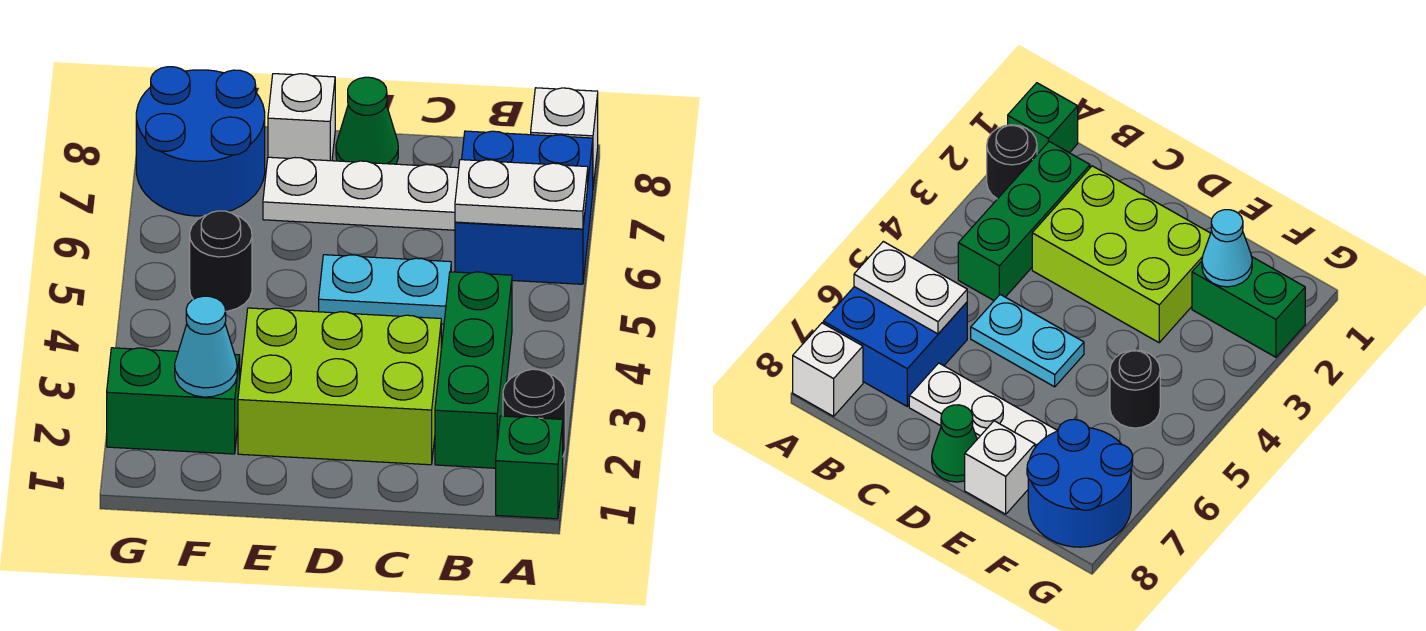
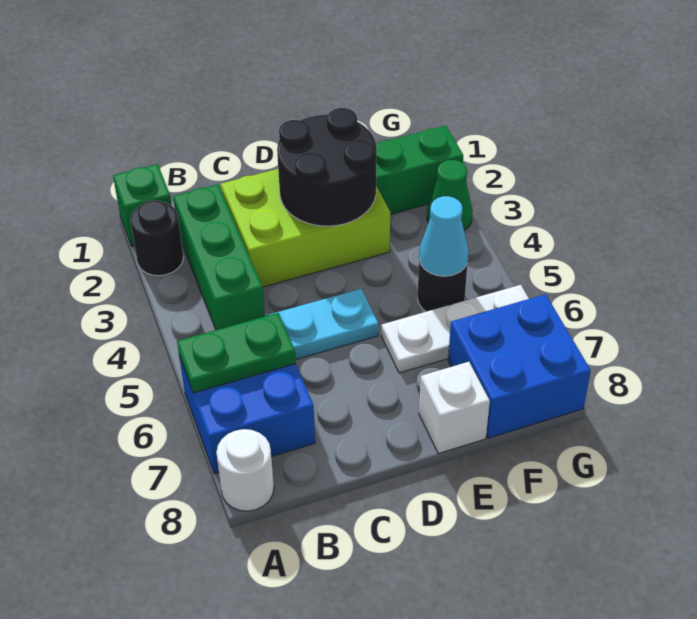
white plate A6:B6 level 2 -> green plate A6:B6 level 2
white brick A8 level 1 -> white round brick A8 level 1
white plate C7:E7 level 1 -> white plate E6:G6 level 1
none -> black round brick D2:E3 level 2
green cone D8 level 1 -> green cone G3 level 1
cyan cone F2 level 2 -> cyan cone F5 level 2
blue round brick F7:G8 level 1 -> blue brick F7:G8 level 1

